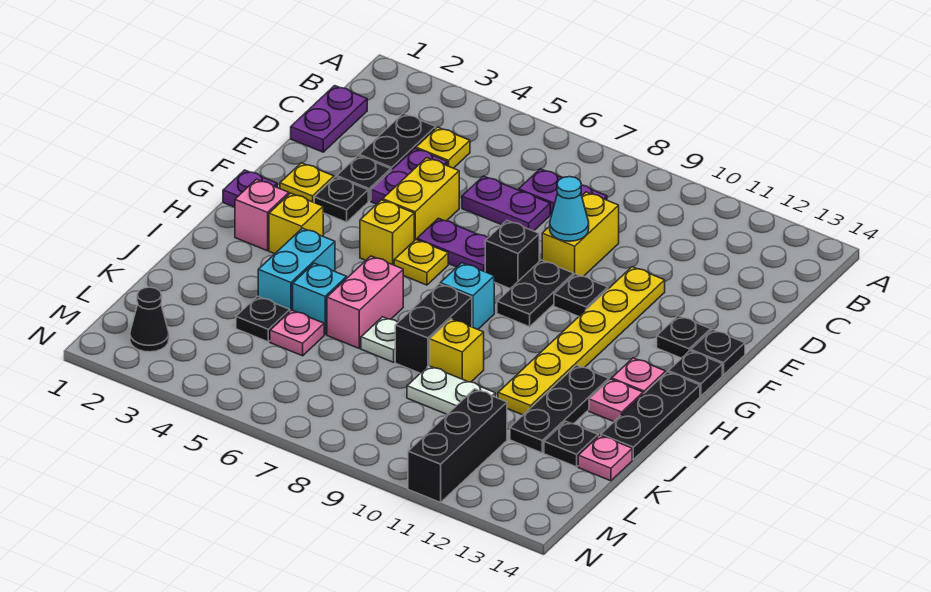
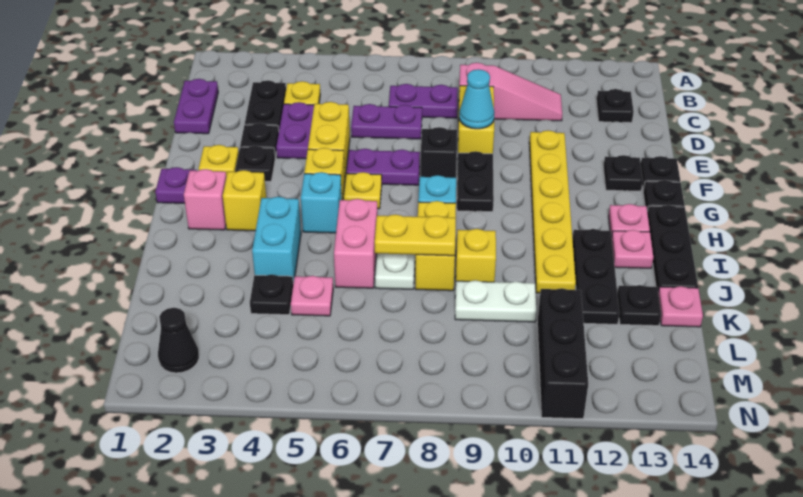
none -> pink slope C9:C11 level 1 top 9
black plate F10 level 1 -> black plate C13 level 1
black brick I8:J8 level 1 -> yellow brick I8:J8 level 1
cyan brick J5 level 1 -> cyan brick H5 level 1
none -> yellow plate J7:J8 level 2

